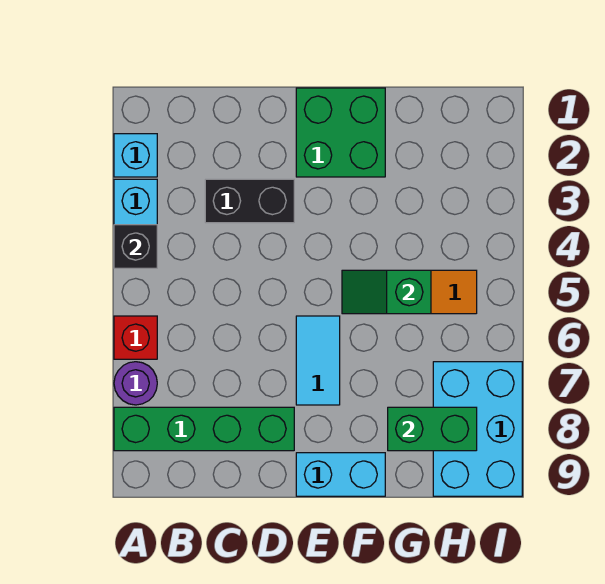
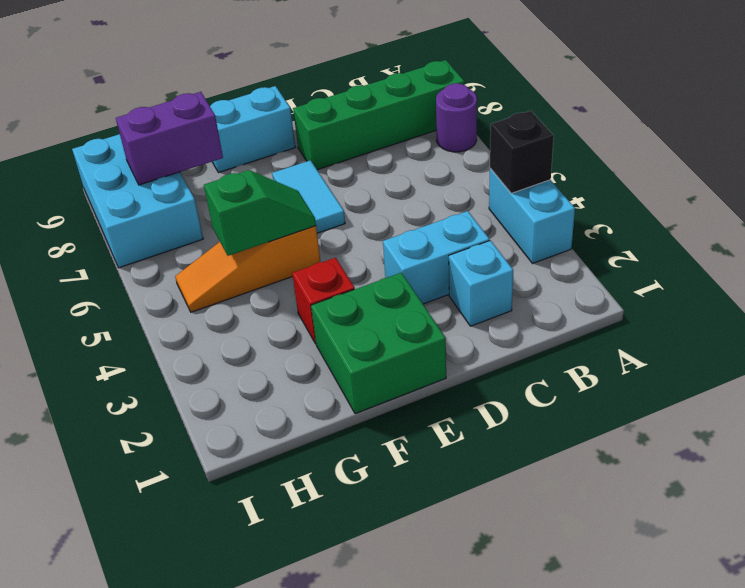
cyan brick A2 level 1 -> cyan brick C2 level 1
red brick A6 level 1 -> red brick F3 level 1
black brick C3:D3 level 1 -> cyan brick C3:D3 level 1
green brick G8:H8 level 2 -> purple brick G8:H8 level 2

